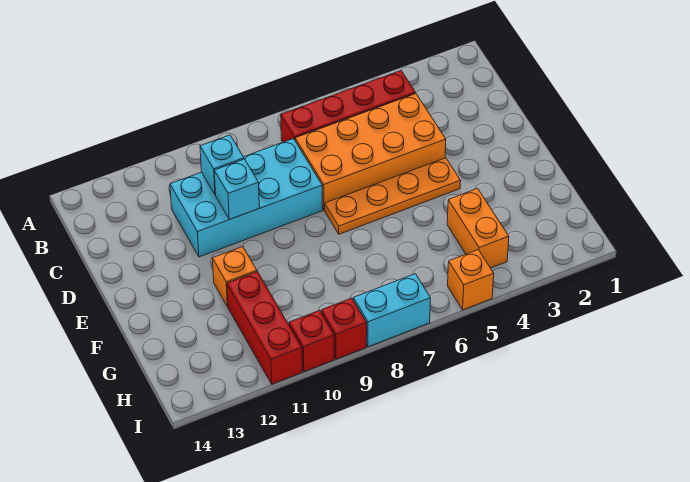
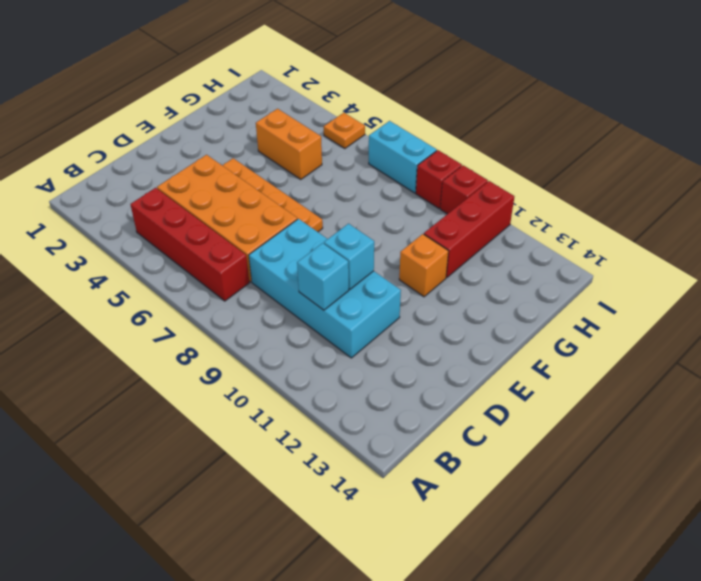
orange brick G4:H4 level 1 -> orange brick G4:G5 level 1
orange brick I5 level 1 -> orange plate I5 level 1

